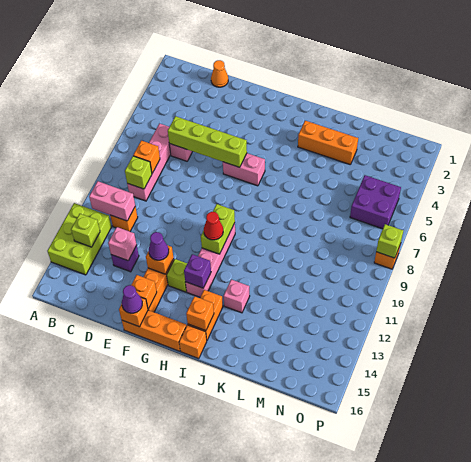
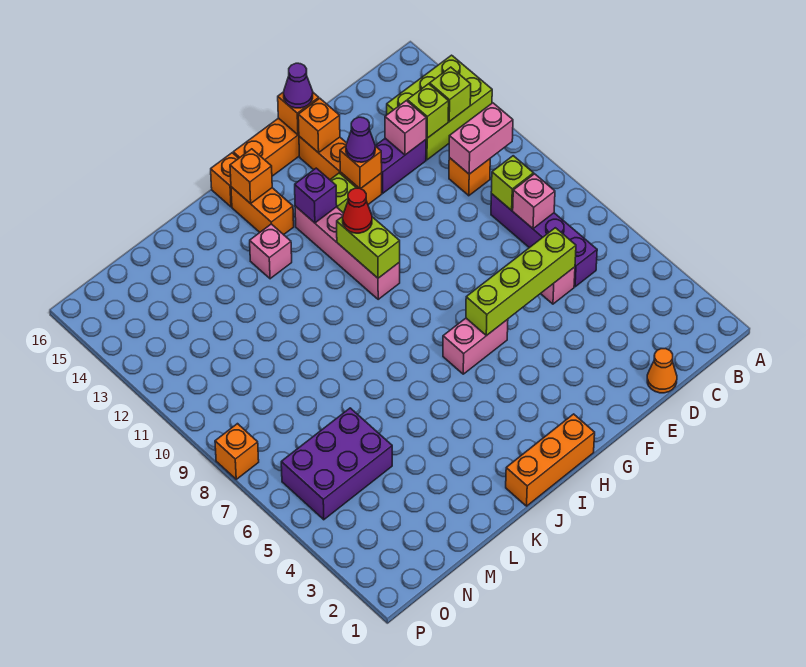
lime brick A12:B14 level 1 -> lime brick A13:C14 level 1
pink brick C6:C9 level 1 -> purple brick C6:C9 level 1
orange brick C8 level 2 -> pink brick C8 level 2
purple brick D13 level 1 -> purple brick D13:E13 level 1
orange brick J3:L3 level 1 -> orange brick H1:J1 level 1
purple brick N5:O6 level 1 -> purple brick M5:O6 level 1
lime brick P8 level 2 -> lime brick C13 level 2

